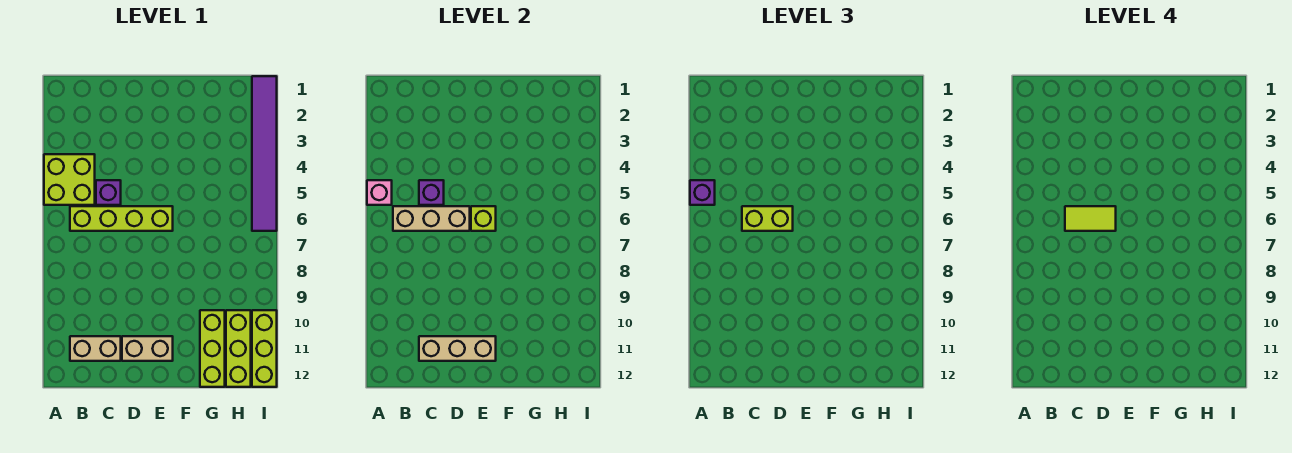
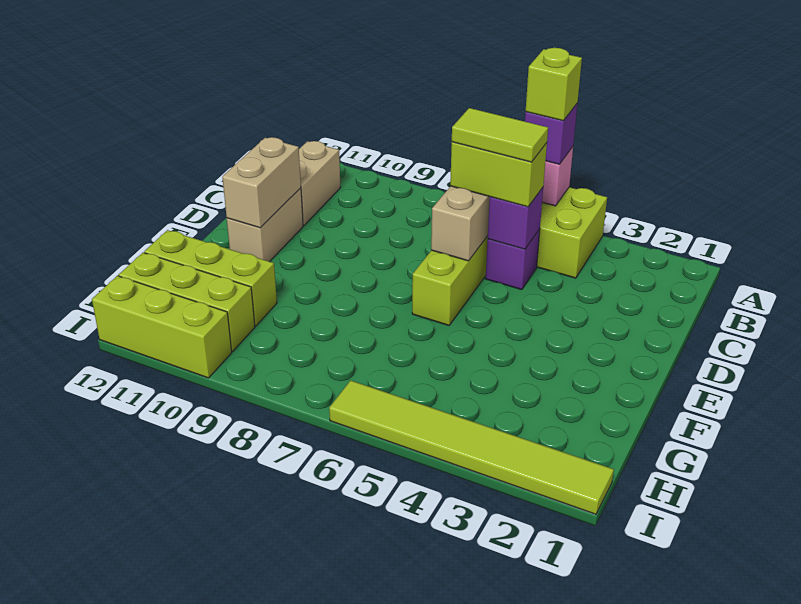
lime brick C6:D6 level 3 -> lime brick C5:C6 level 3
lime tile C6:D6 level 4 -> lime tile C5:C6 level 4
tan brick C11:E11 level 2 -> tan brick D11:E11 level 2
lime brick E6 level 2 -> lime brick A5 level 4
purple tile I1:I6 level 1 -> lime tile I1:I6 level 1

